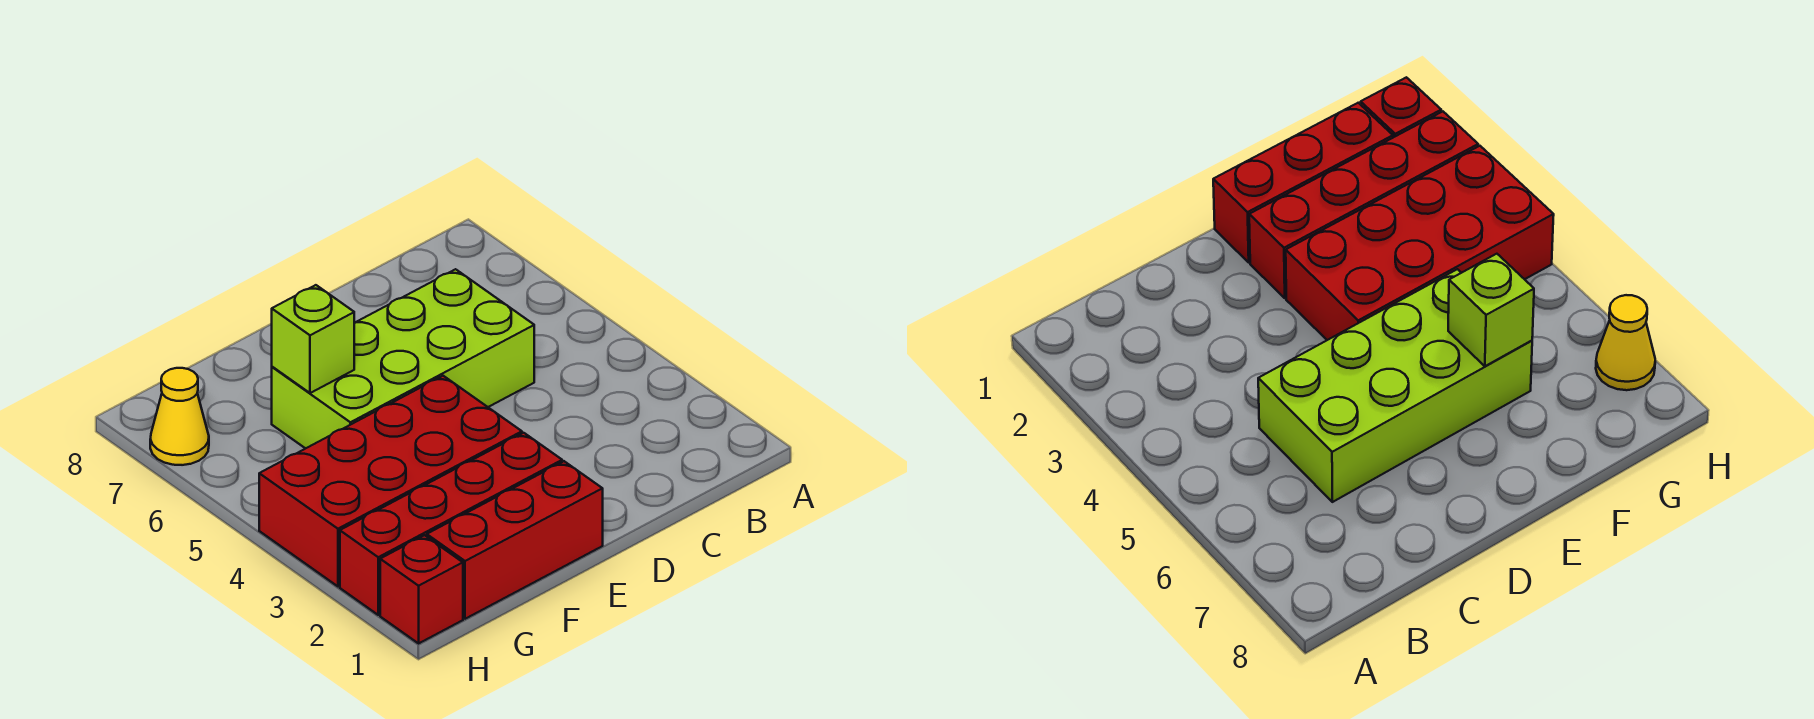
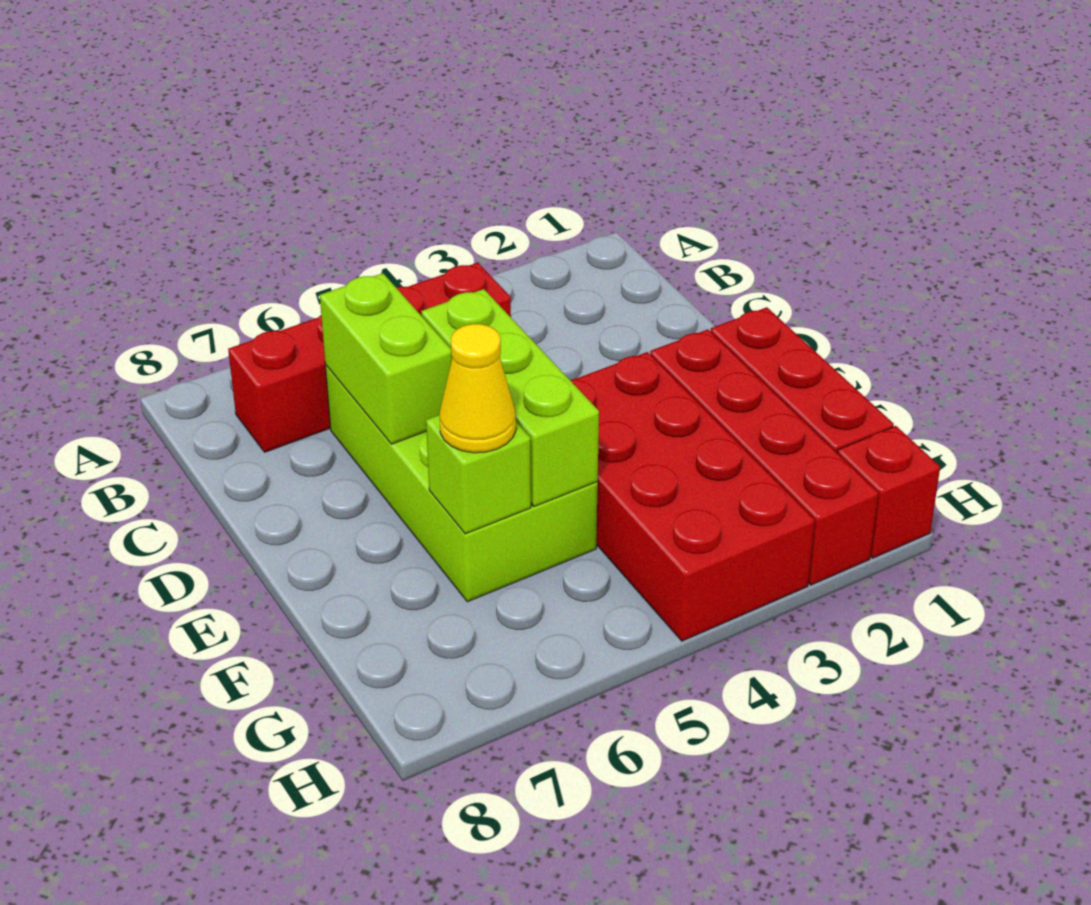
none -> red brick B4:B7 level 1
none -> lime brick C6:D6 level 2
none -> lime brick D5:F5 level 2
yellow cone H7 level 1 -> yellow cone F6 level 3

